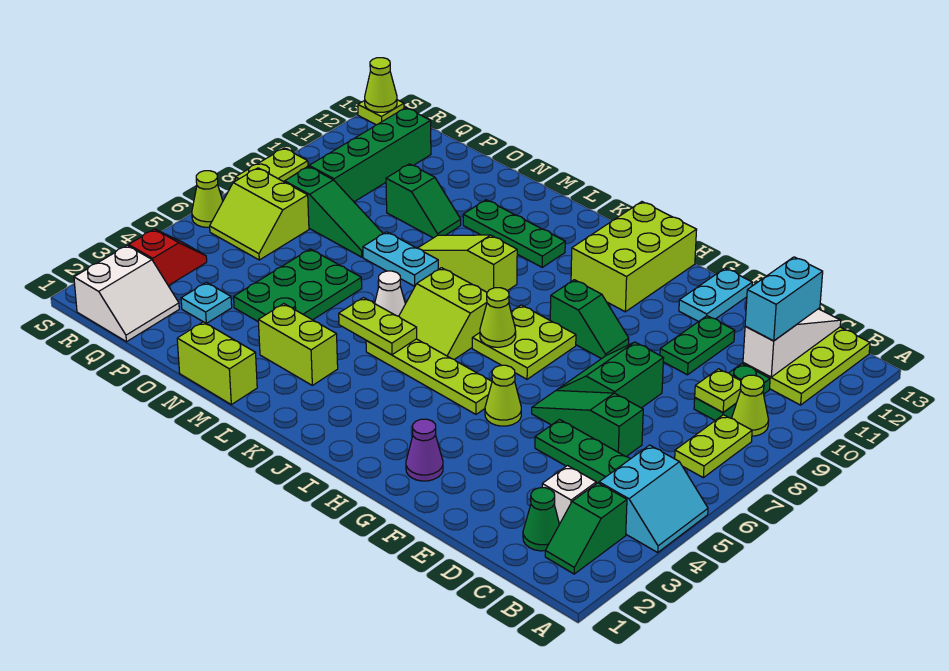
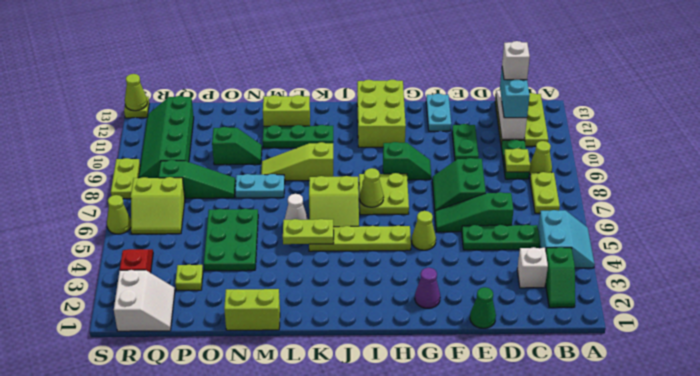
green cone C2 level 1 -> green cone E1 level 1
none -> white brick C12 level 4
lime brick L3:M3 level 1 -> lime brick L12:M12 level 1
cyan plate P3 level 1 -> lime plate P3 level 1

